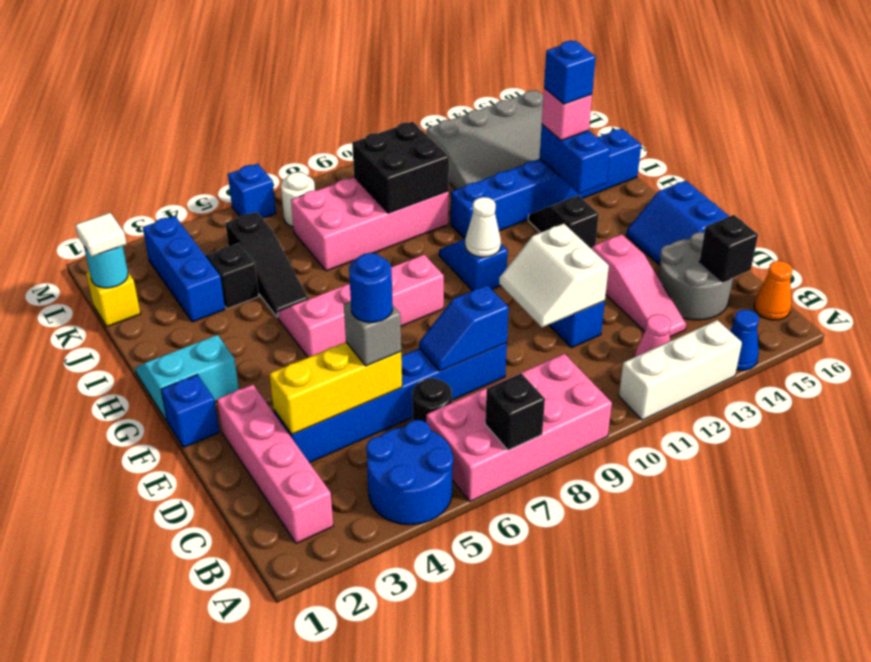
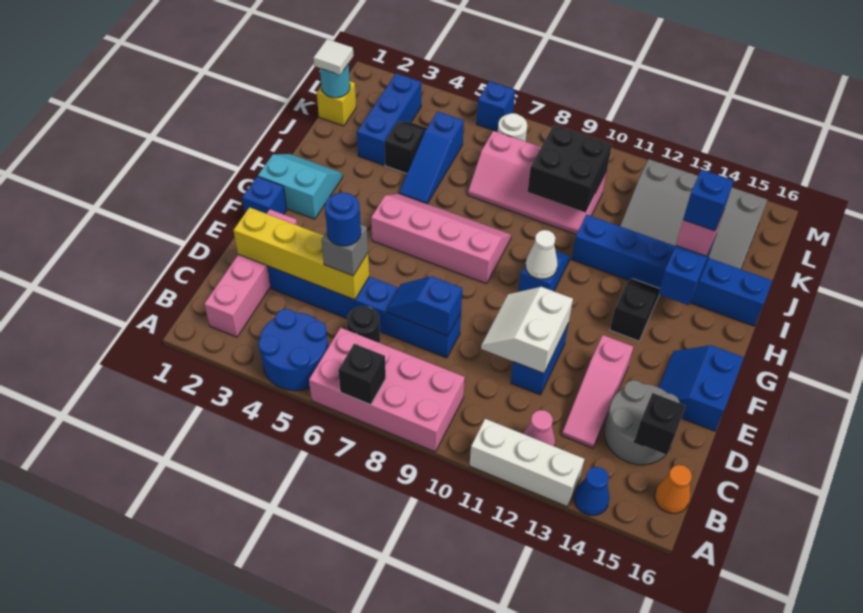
yellow brick D3:D5 level 2 -> yellow brick D2:D5 level 2
black slope I5:K5 level 1 top K -> blue slope I5:K5 level 1 top K
pink brick J7:K10 level 1 -> pink slope J7:K10 level 1 top K

